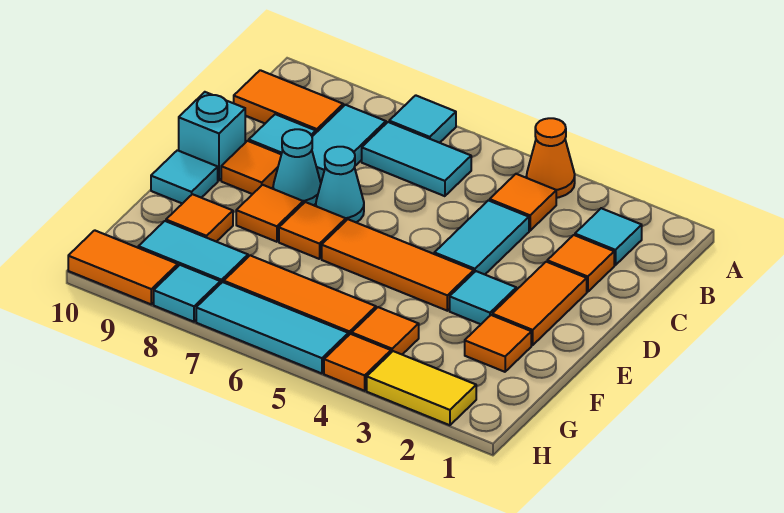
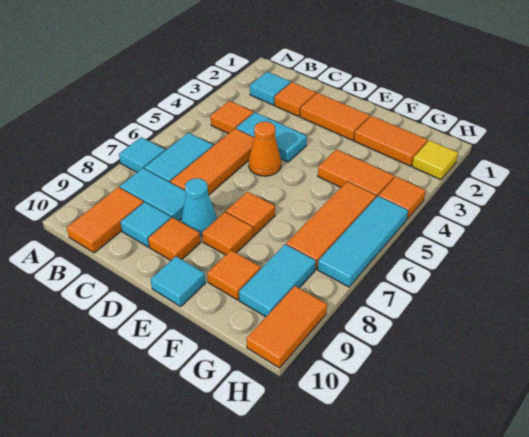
orange cone A4 level 1 -> orange cone D5 level 1
cyan cone D7 level 1 -> none
cyan brick D10 level 1 -> none
cyan tile E3 level 1 -> none
orange tile E4:E6 level 1 -> orange tile C5:C7 level 1
orange tile F2 level 1 -> orange tile F2:G2 level 1
orange tile G4 level 1 -> orange tile F4:G4 level 1
yellow tile H2:H3 level 1 -> yellow tile H2 level 1
cyan tile H8 level 1 -> none

